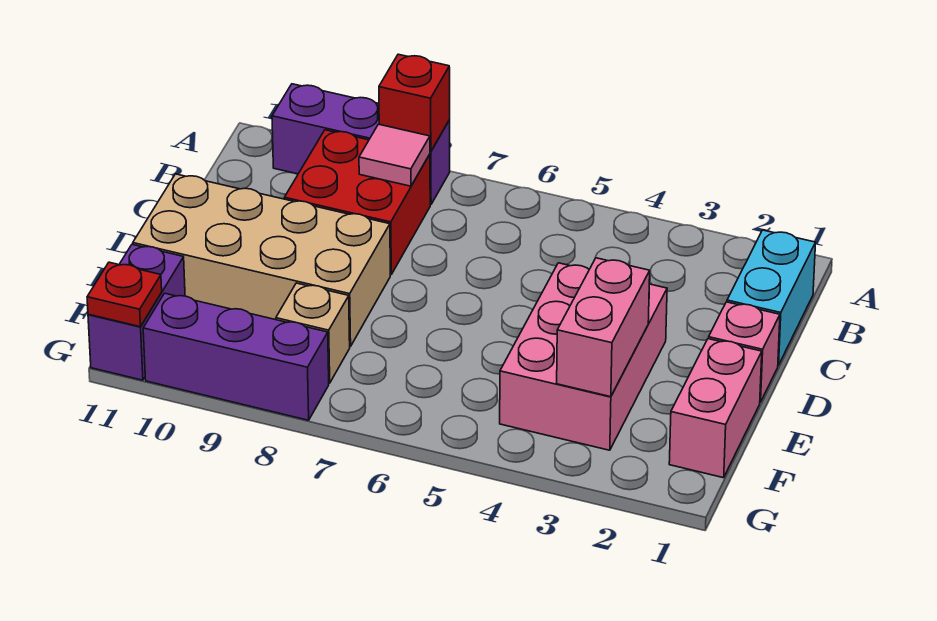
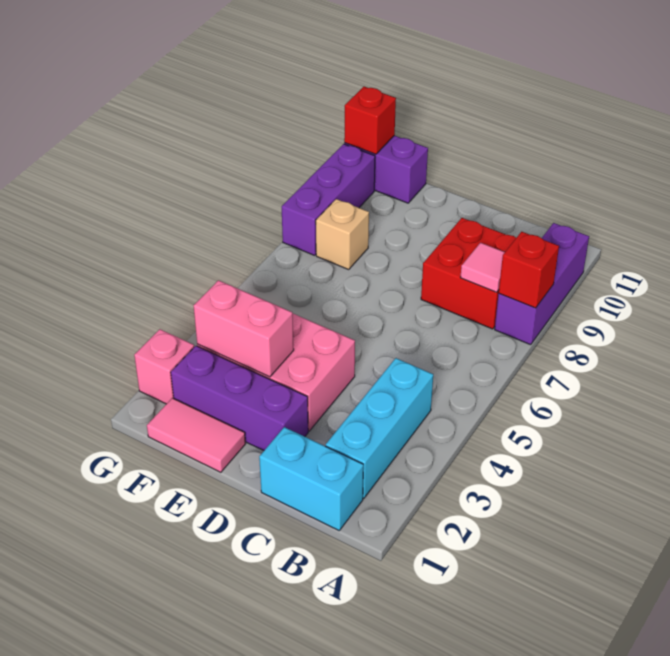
none -> cyan brick B2:B4 level 1
pink brick D1 level 1 -> pink brick G2 level 1
none -> purple brick D2:F2 level 1
tan brick D8:E11 level 1 -> none
pink brick E1:F1 level 1 -> pink tile E1:F1 level 1
red plate G11 level 2 -> red brick G11 level 2

